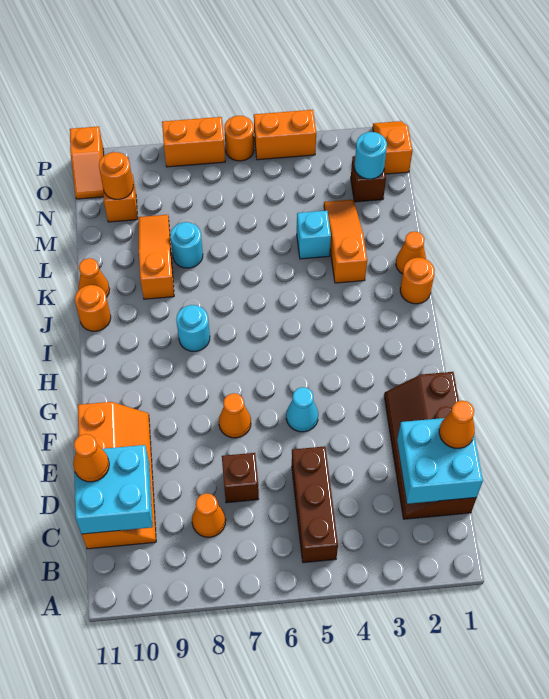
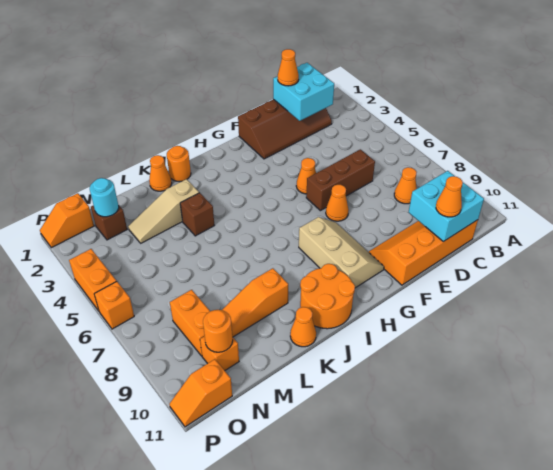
brown brick B5:D5 level 1 -> brown brick D6:F6 level 1
brown brick D7 level 1 -> brown brick K4 level 1
cyan cone F5 level 1 -> orange cone F5 level 1
none -> tan slope G8:H10 level 1 top H
cyan round brick I8 level 1 -> none
orange round brick J11 level 1 -> orange round brick I10:J11 level 1
orange slope K3:M3 level 1 top K -> tan slope K3:M3 level 1 top K
cyan brick L4 level 1 -> none
cyan round brick L8 level 1 -> none
orange slope O11:P11 level 1 top P -> orange slope O11:P11 level 1 top O
orange round brick P6 level 1 -> orange brick P6 level 1
orange brick P7:P8 level 1 -> orange brick N8:N9 level 1

